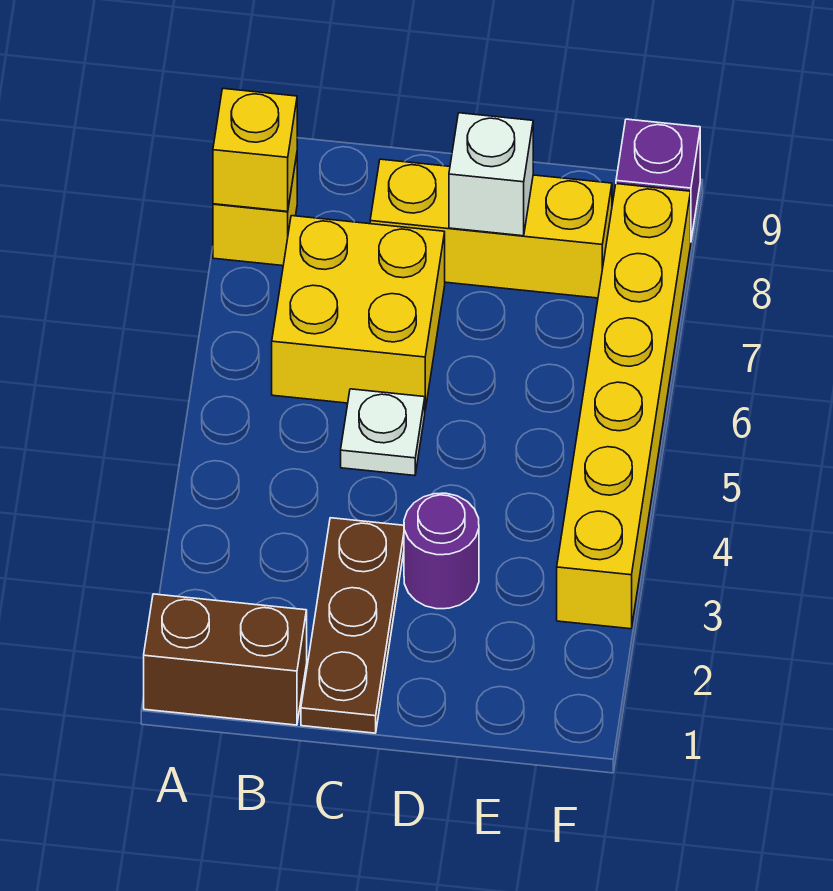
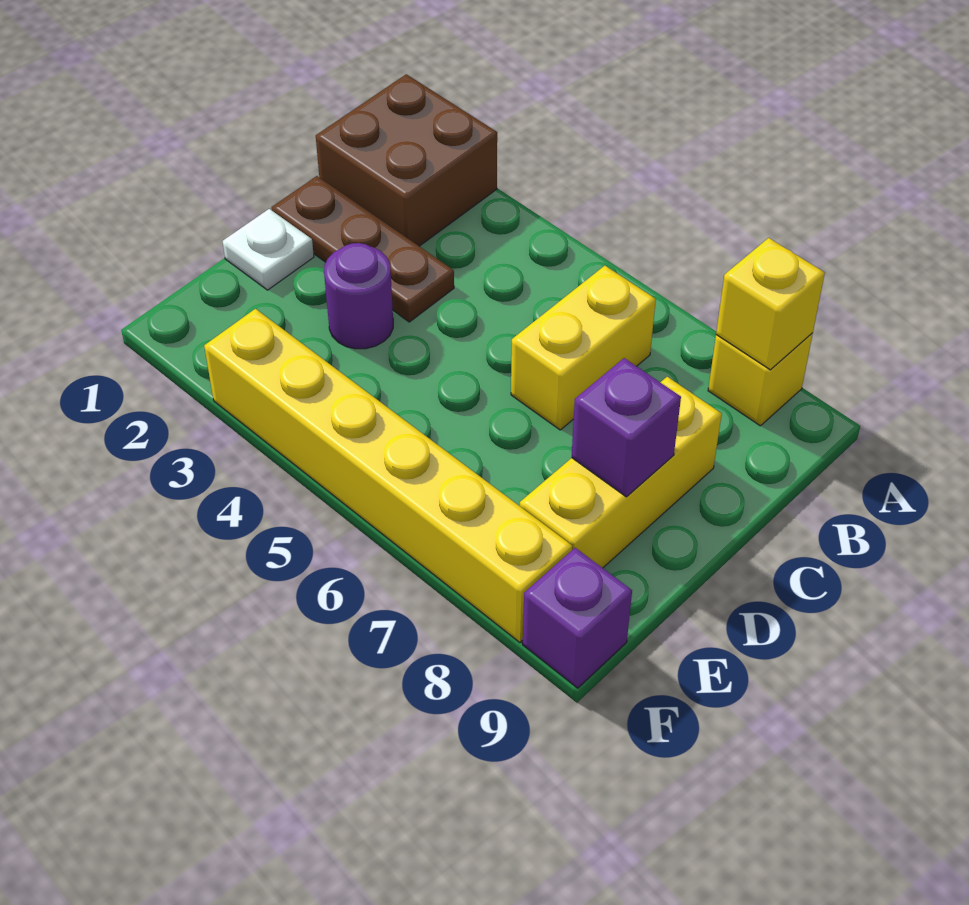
brown brick A1:B1 level 1 -> brown brick A1:B2 level 1
yellow brick B6:C7 level 1 -> yellow brick B6:C6 level 1
white plate C5 level 1 -> white plate D1 level 1
white brick D8 level 2 -> purple brick D8 level 2

